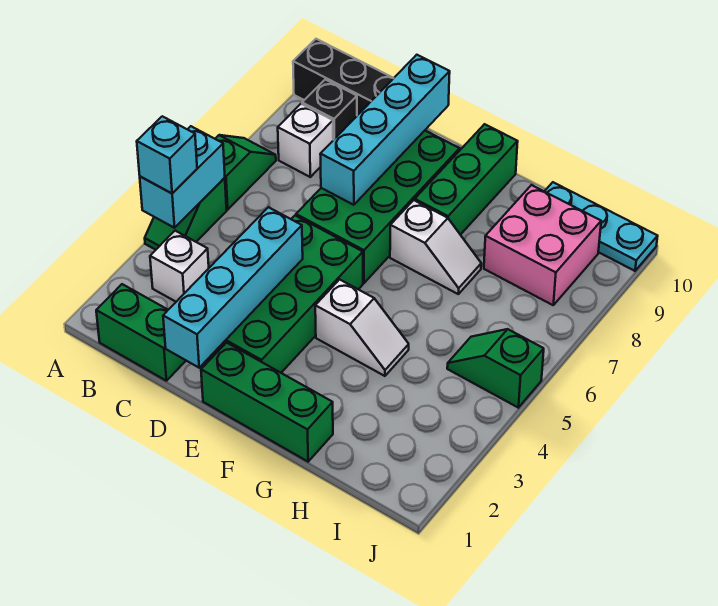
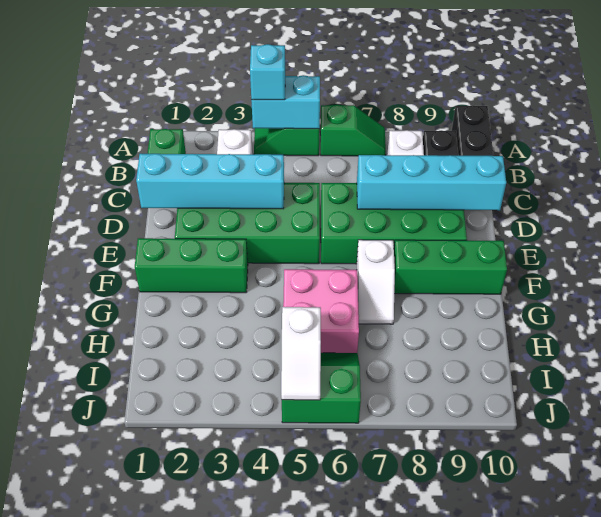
green brick E1:G1 level 1 -> green brick F1:F3 level 1
white slope F4:G4 level 1 top F -> white slope I5:J5 level 2 top I
pink brick H8:I9 level 1 -> pink brick G5:H6 level 1
cyan plate H10:J10 level 1 -> none
green slope I5:J5 level 1 top J -> green slope I5:J6 level 1 top J

